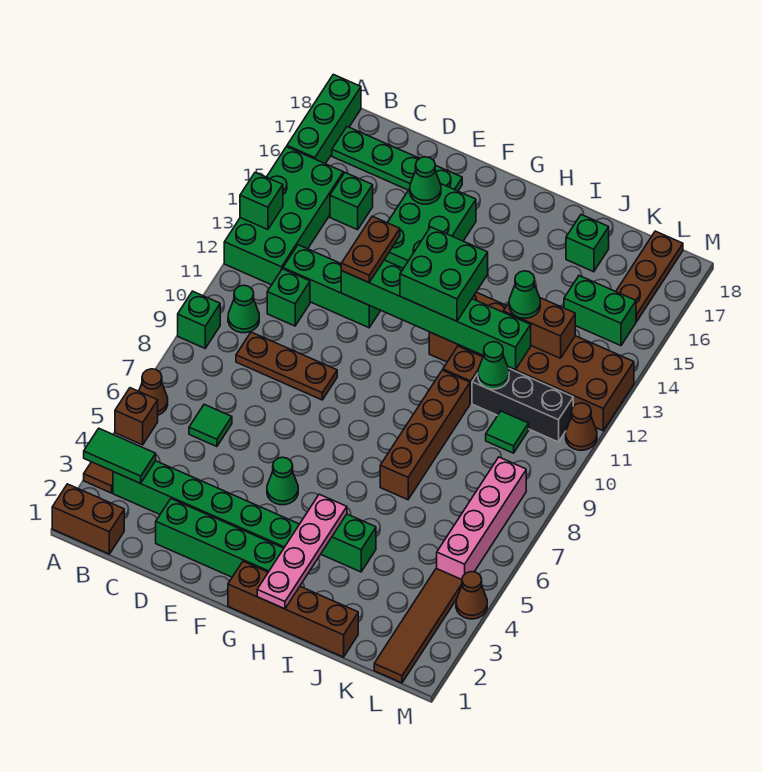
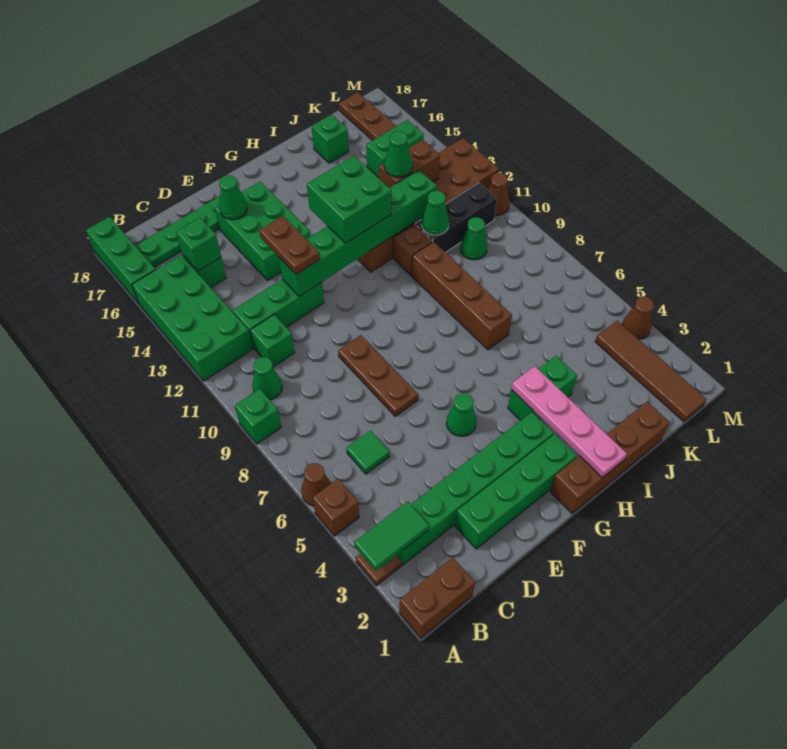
green brick A13 level 2 -> green brick C15 level 2
brown plate C9:E9 level 1 -> brown plate E7:E9 level 1
green tile K10 level 1 -> green cone K10 level 1
pink brick L5:L8 level 1 -> none

